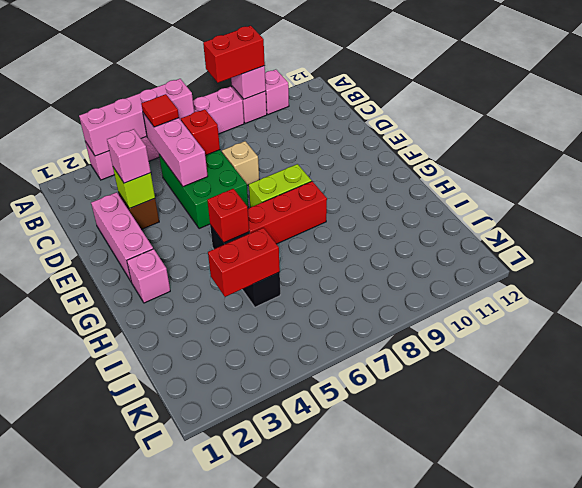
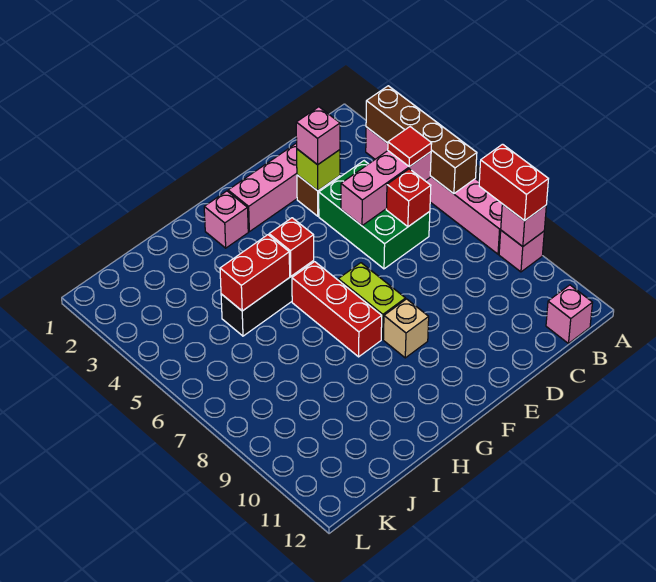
pink brick A3:A6 level 2 -> brown brick A3:A6 level 2
pink brick A10 level 1 -> pink brick B12 level 1
green brick C5:E6 level 1 -> green brick C4:D6 level 1
tan brick D7 level 1 -> tan brick F9 level 1
red brick I4:I5 level 2 -> red brick H5:I5 level 2

